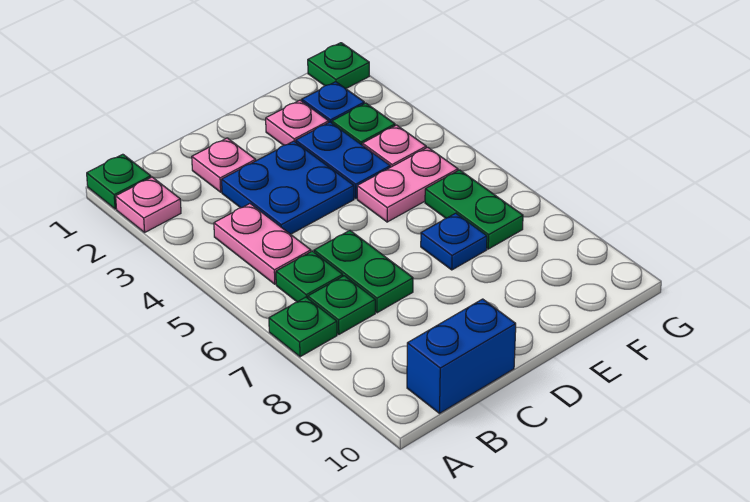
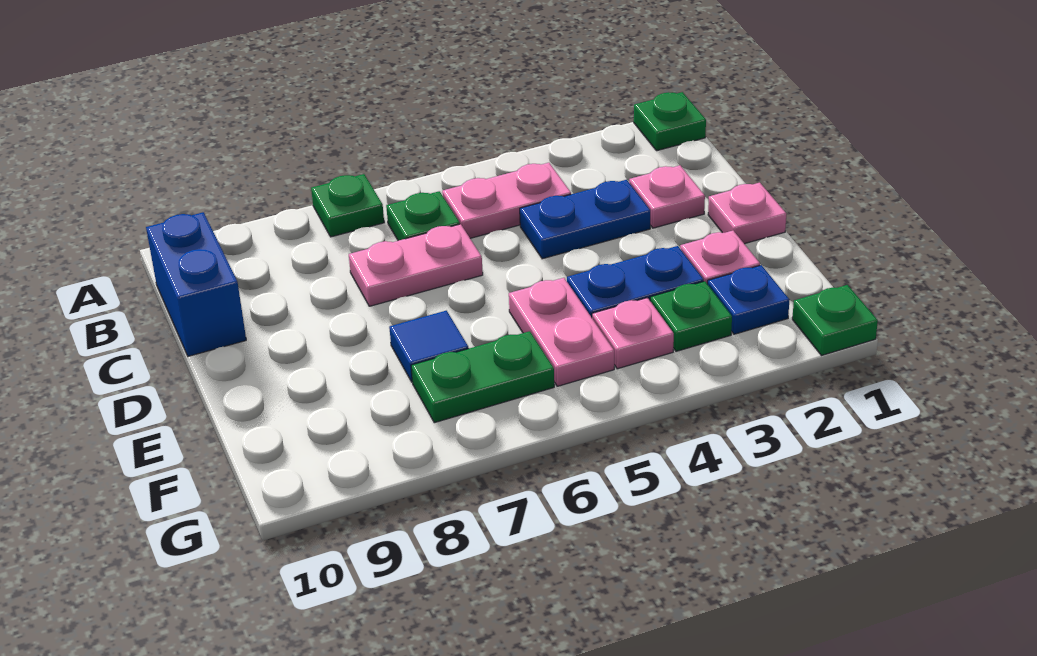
pink plate A2 level 1 -> pink plate D1 level 1
green plate B7 level 1 -> none
blue plate C3:D4 level 1 -> blue plate C3:C4 level 1
green plate C6:C7 level 1 -> pink plate C6:C7 level 1
blue plate E7 level 1 -> blue tile E7 level 1

